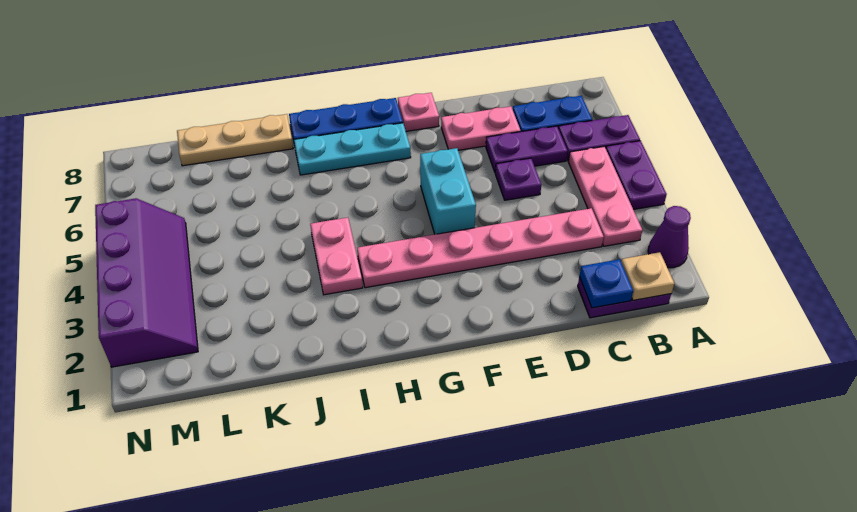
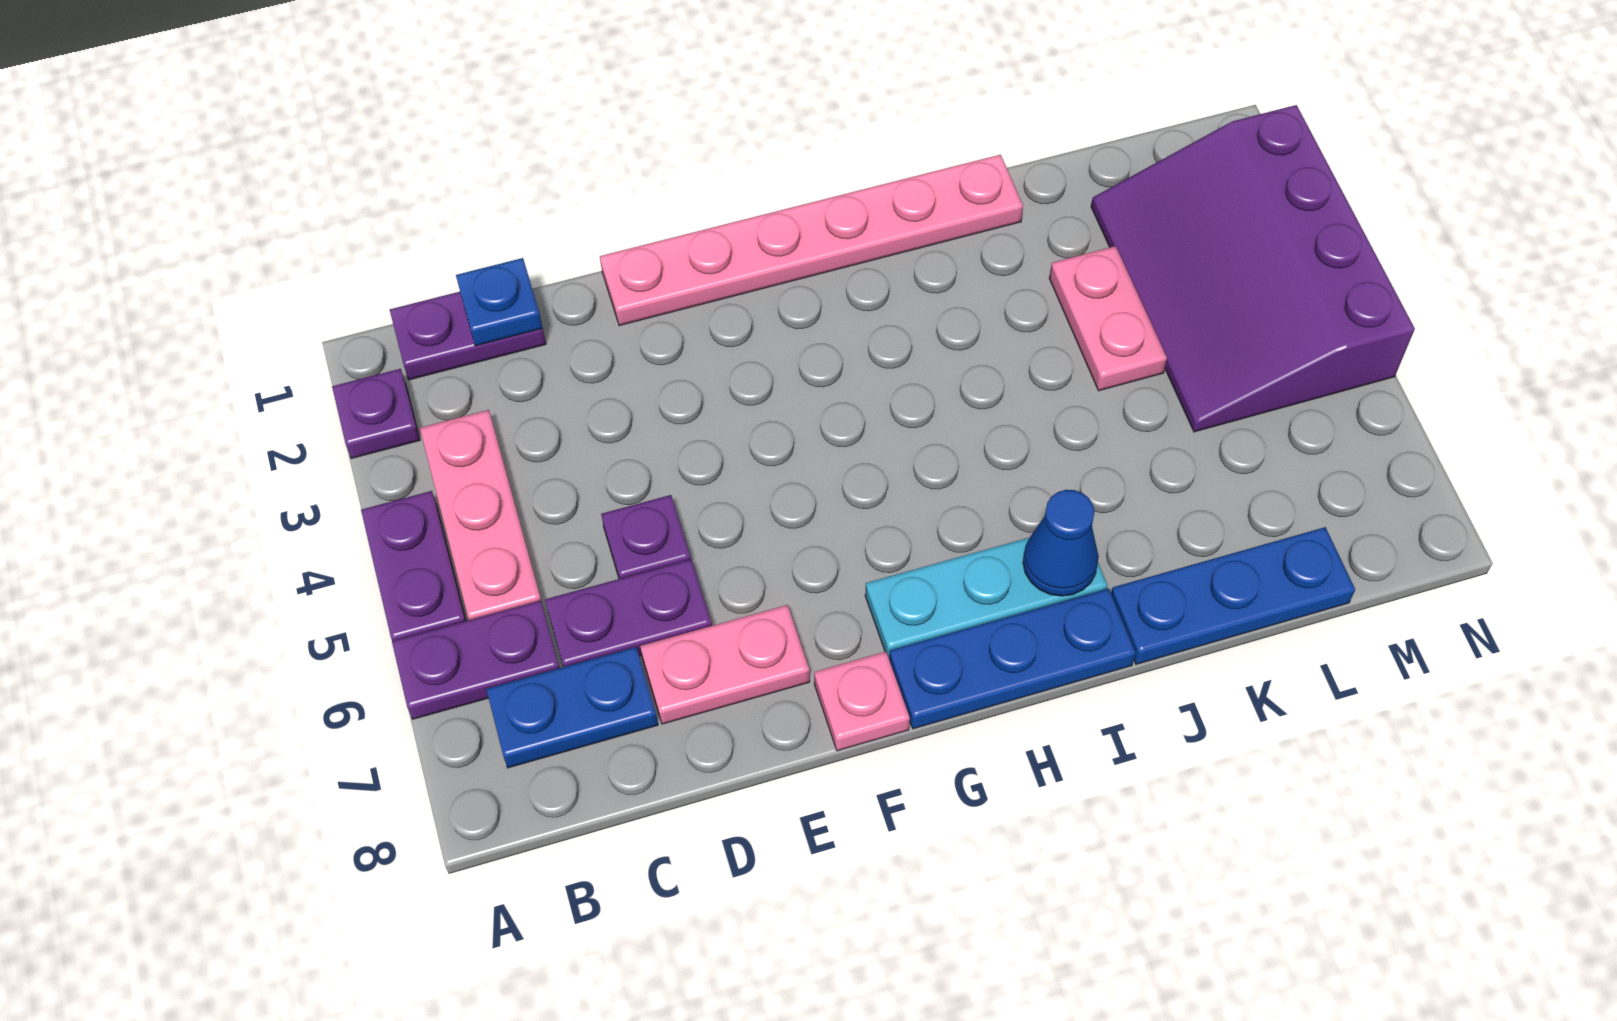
purple cone A2 level 1 -> purple plate A2 level 1
tan plate B1 level 2 -> none
pink plate C3:H3 level 1 -> pink plate E1:J1 level 1
cyan brick F4:F5 level 1 -> none
pink plate I3:I4 level 1 -> pink plate K3:K4 level 1
none -> blue cone I7 level 2
tan plate J8:L8 level 1 -> blue plate J8:L8 level 1
purple slope M2:N5 level 1 top N -> purple slope L2:N5 level 1 top N

